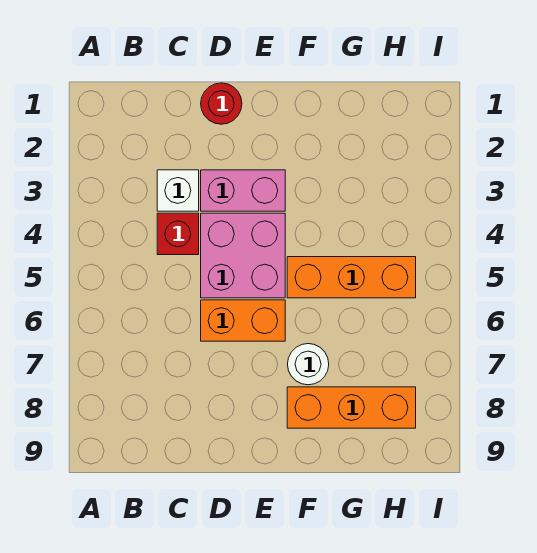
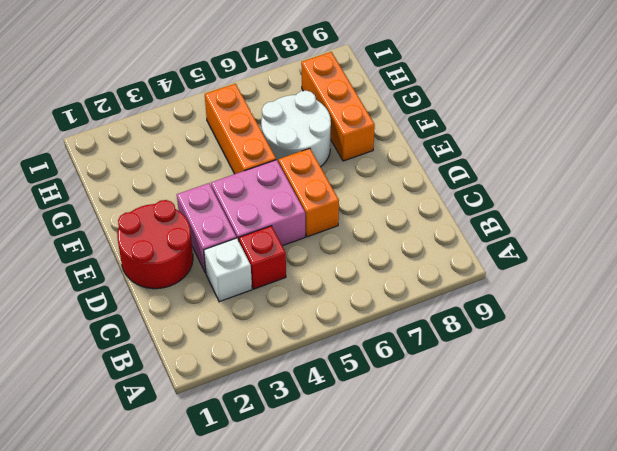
red round brick D1 level 1 -> red round brick D1:E2 level 1
white round brick F7 level 1 -> white round brick F6:G7 level 1

